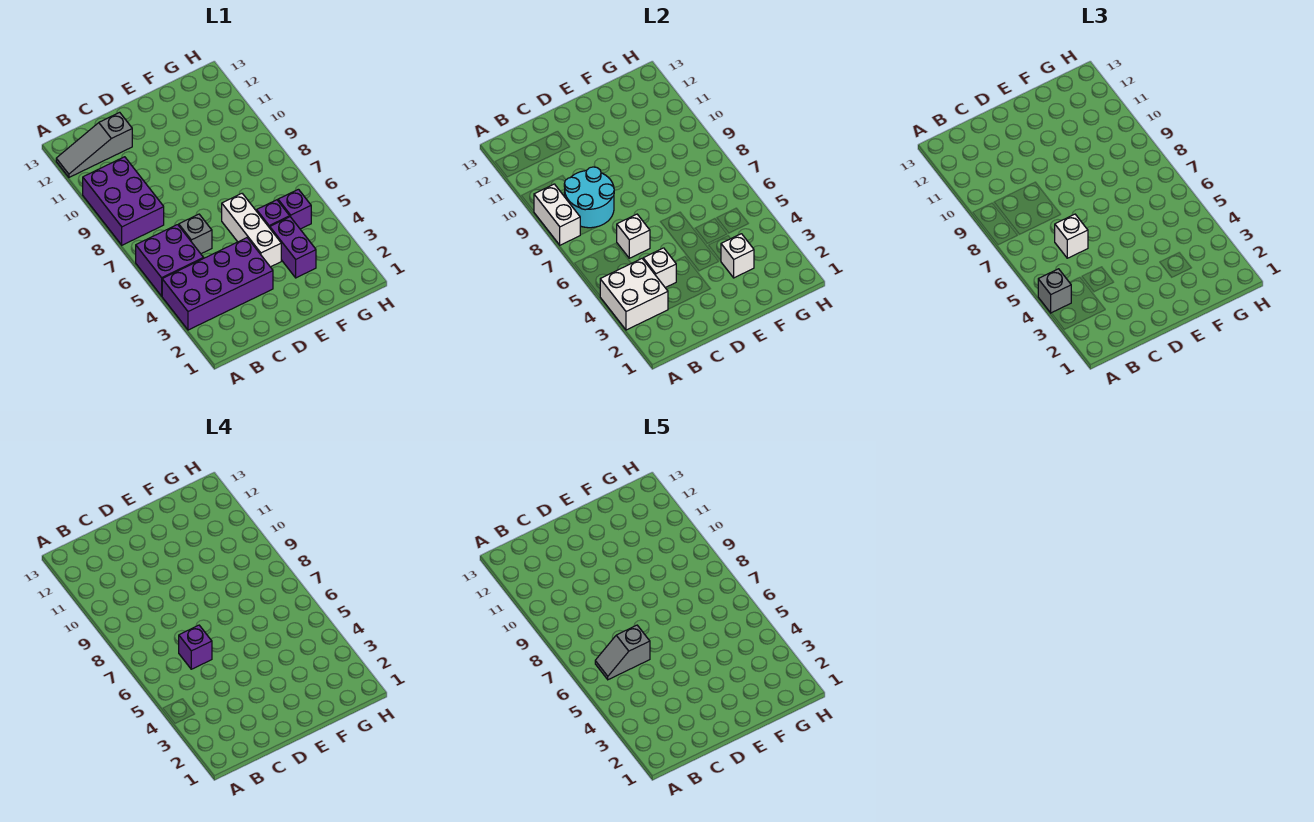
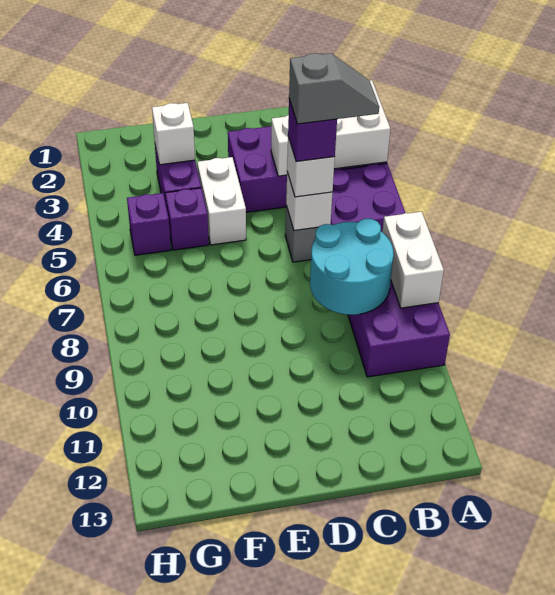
grey brick A4 level 3 -> none
grey slope A12:C12 level 1 top C -> none
white brick E4:E6 level 1 -> white brick E4:E5 level 1

